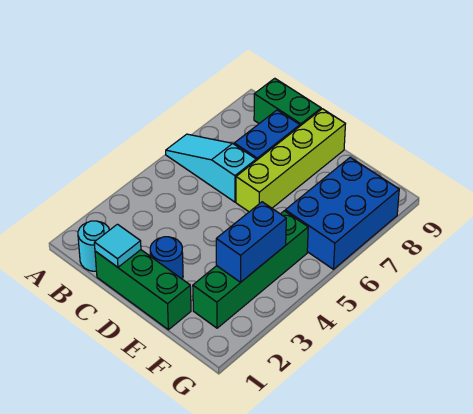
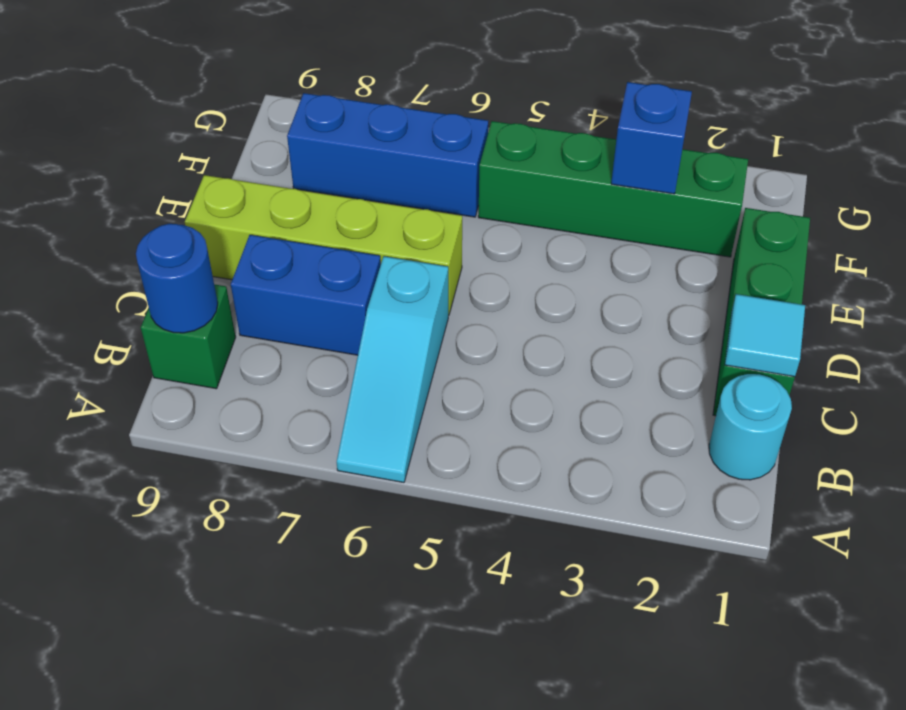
green brick B9:C9 level 1 -> green brick B9 level 1
blue round brick D2 level 1 -> blue round brick B9 level 2
blue brick F3:F4 level 2 -> blue brick F3 level 2
blue brick F6:G8 level 1 -> blue brick F6:F8 level 1

